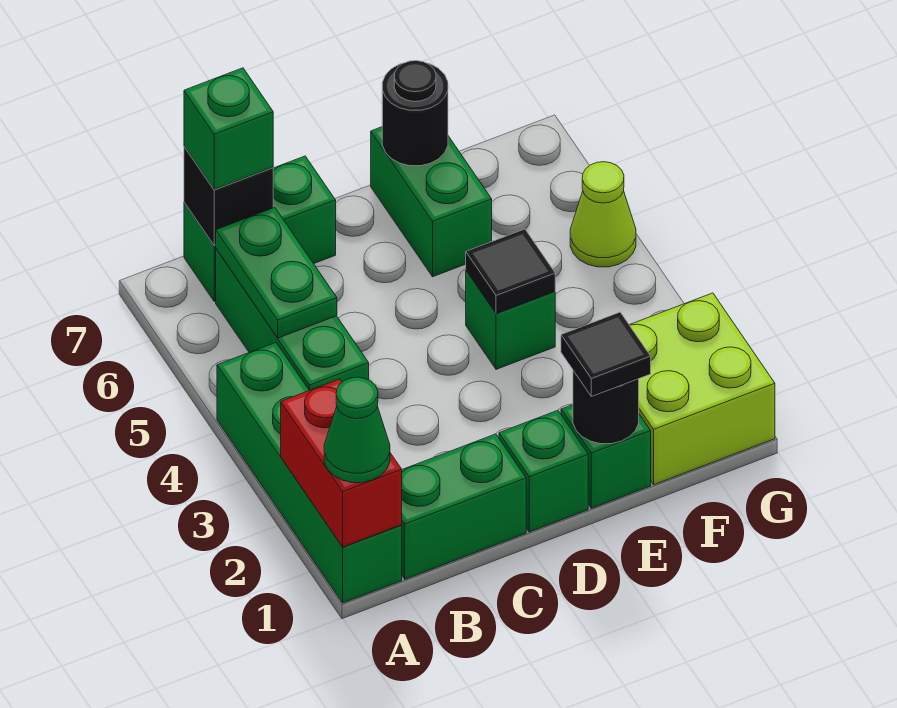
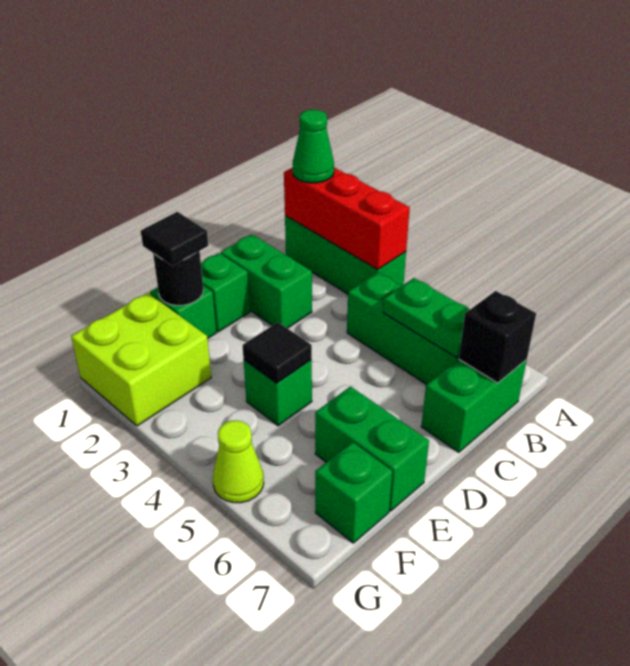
green brick A1:A4 level 1 -> green brick A1:A3 level 1
red brick A1:A2 level 2 -> red brick A1:A3 level 2
green brick B1:C1 level 1 -> green brick C1:C2 level 1
green brick B7 level 3 -> green brick F7 level 1
black round brick E7 level 2 -> none

